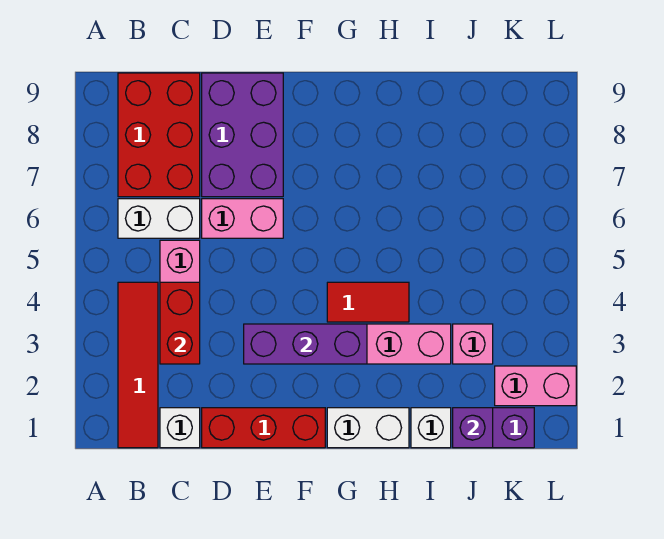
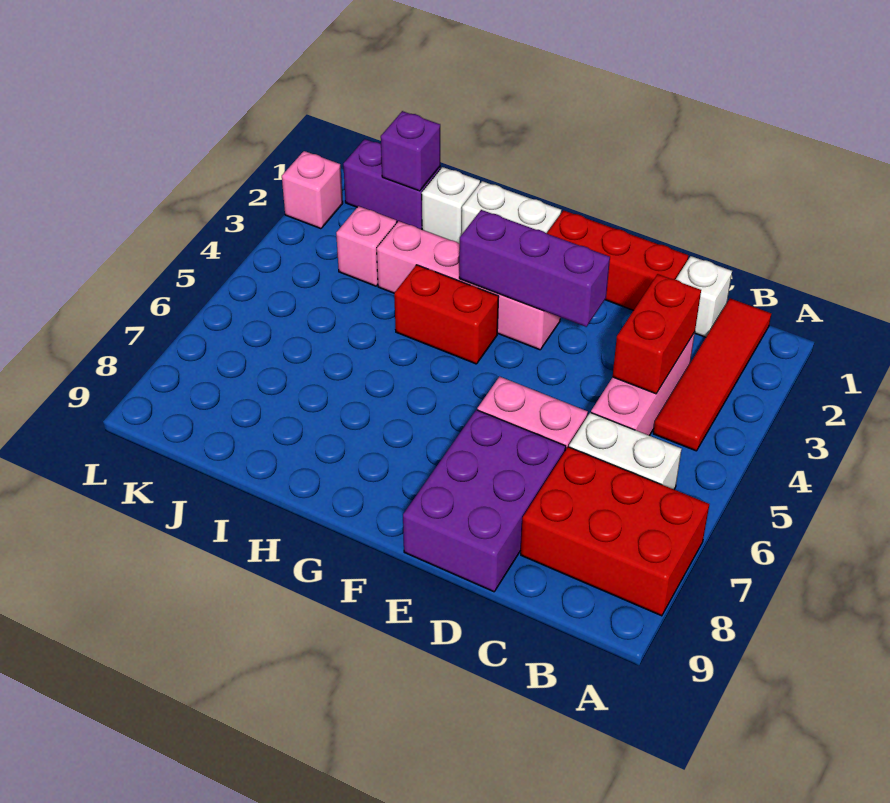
red brick B7:C9 level 1 -> red brick A7:C8 level 1
red tile G4:H4 level 1 -> red brick G4:H4 level 1
pink brick K2:L2 level 1 -> pink brick L2 level 1

